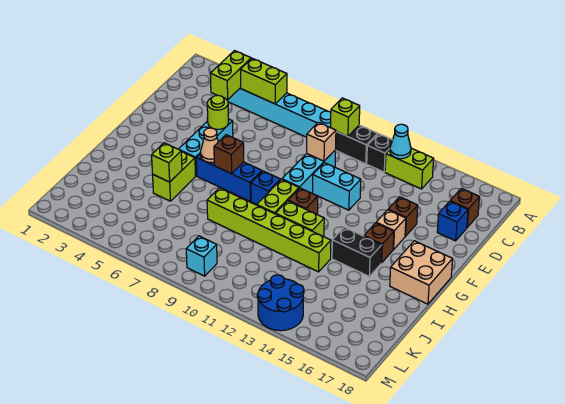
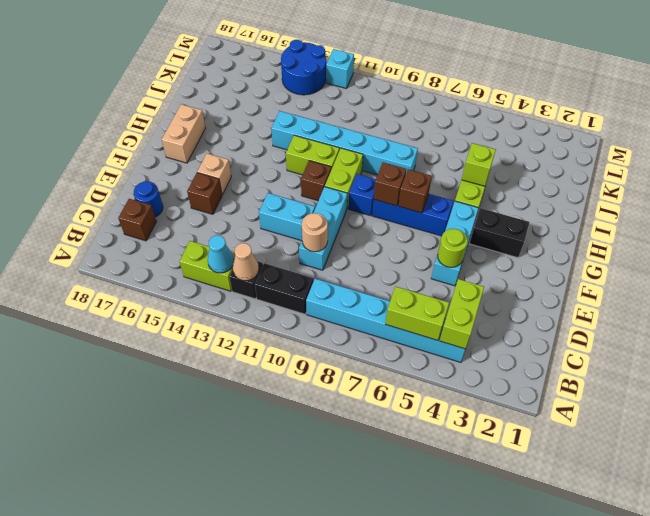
lime brick B10 level 2 -> none
tan brick D10 level 2 -> tan round brick D10 level 2
blue brick D17 level 1 -> blue round brick D17 level 1
tan cone G6 level 2 -> tan cone B12 level 2
brown brick G15 level 1 -> brown brick G8 level 2
tan brick G17:H18 level 1 -> tan brick G17:H17 level 1
black brick H14:H15 level 1 -> black brick G3:G4 level 1
lime brick I8:I13 level 1 -> cyan brick I8:I13 level 1
cyan brick L9 level 1 -> cyan brick M12 level 1

